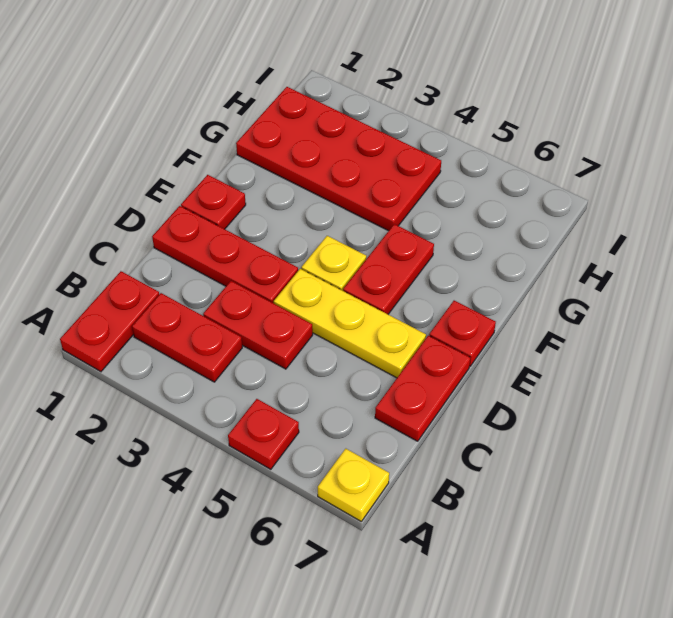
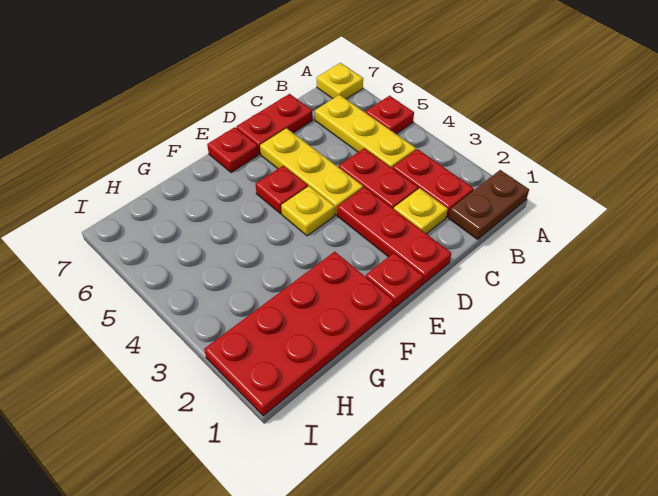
red plate A1:B1 level 1 -> brown plate A1:B1 level 1
none -> yellow plate B4:B6 level 1
none -> yellow plate C2 level 1
red plate E5:F5 level 1 -> red plate E5 level 1
red plate G1:H4 level 1 -> red plate F1:I2 level 1

